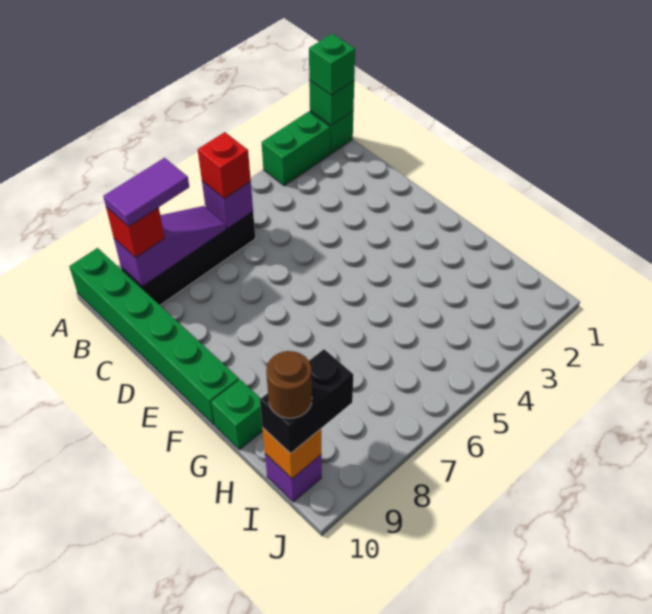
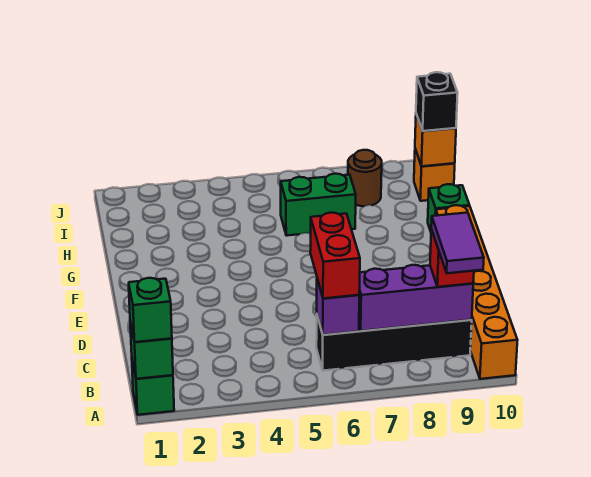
green brick A2:A3 level 1 -> green brick H6:H7 level 1
green brick A10:F10 level 1 -> orange brick A10:F10 level 1
red brick B6 level 3 -> red brick B6:C6 level 3
purple slope B7:B9 level 2 top 9 -> purple brick B7:B9 level 2
purple tile B8:B9 level 4 -> purple tile A9:B9 level 4
black brick I9:I10 level 3 -> black brick I10 level 3
purple brick I10 level 1 -> orange brick I10 level 1
brown round brick I10 level 4 -> brown round brick I8 level 1

